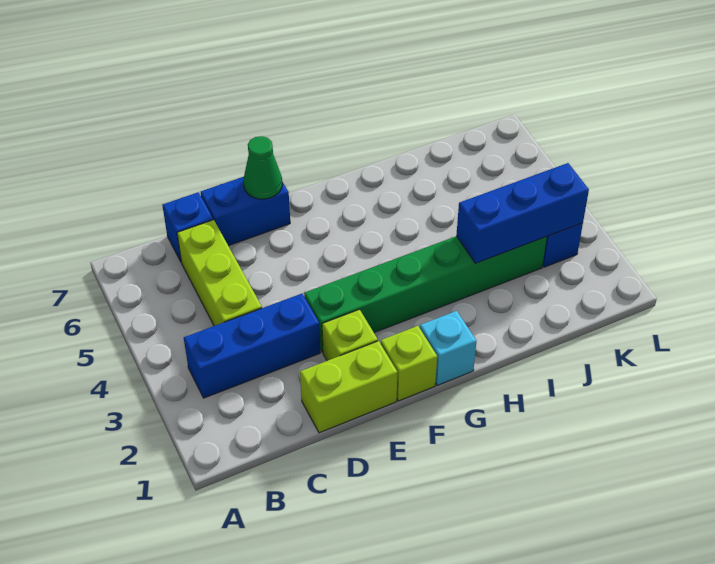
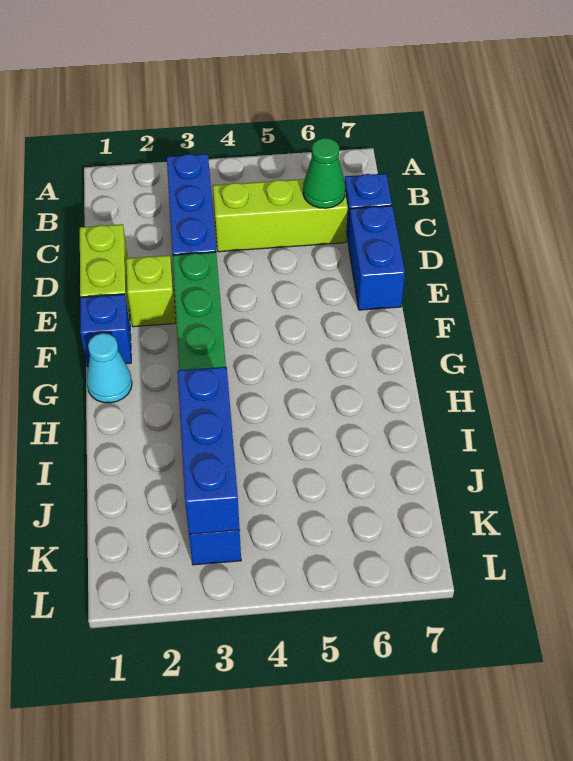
green cone E7 level 2 -> green cone C6 level 2
lime brick F1 level 1 -> blue brick F1 level 1
cyan brick G1 level 1 -> cyan cone G1 level 1

